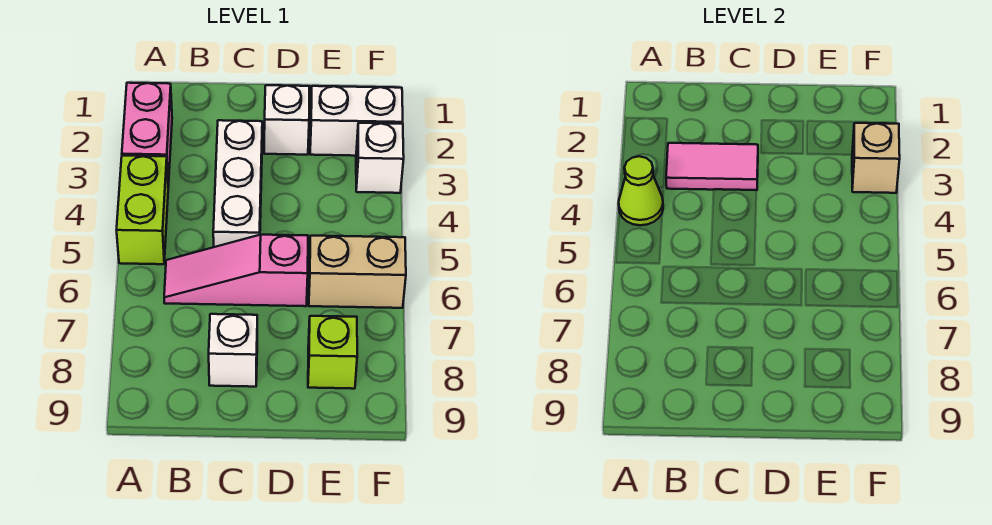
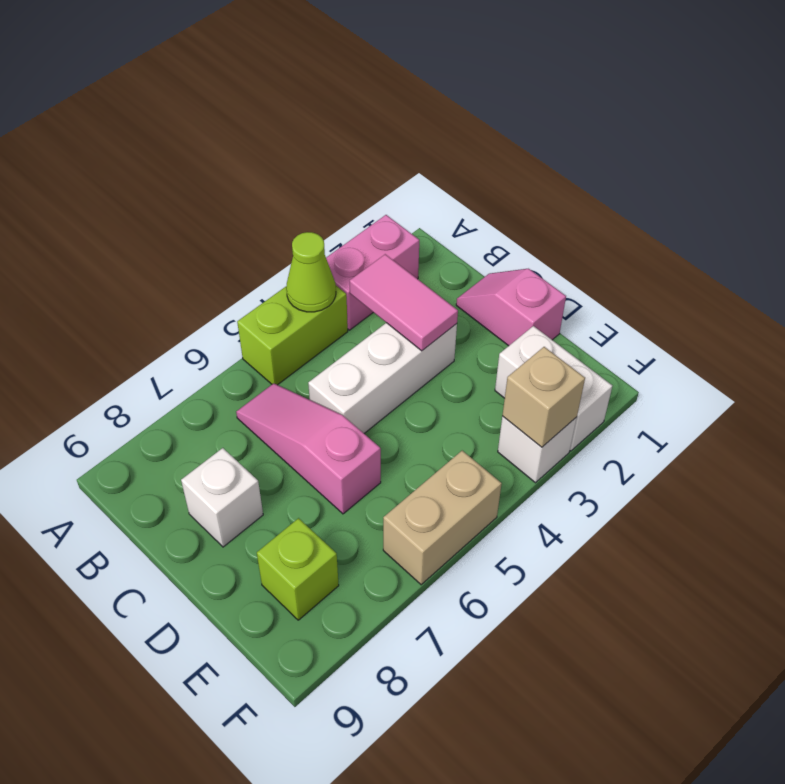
none -> pink slope C1:D1 level 1 top D
white brick D2 level 1 -> none
tan brick E6:F6 level 1 -> tan brick F5:F6 level 1

